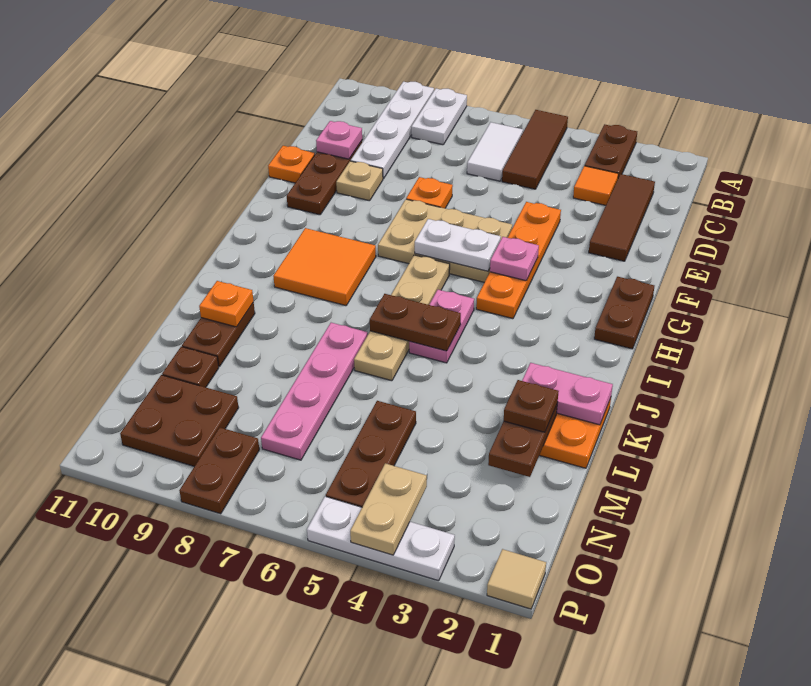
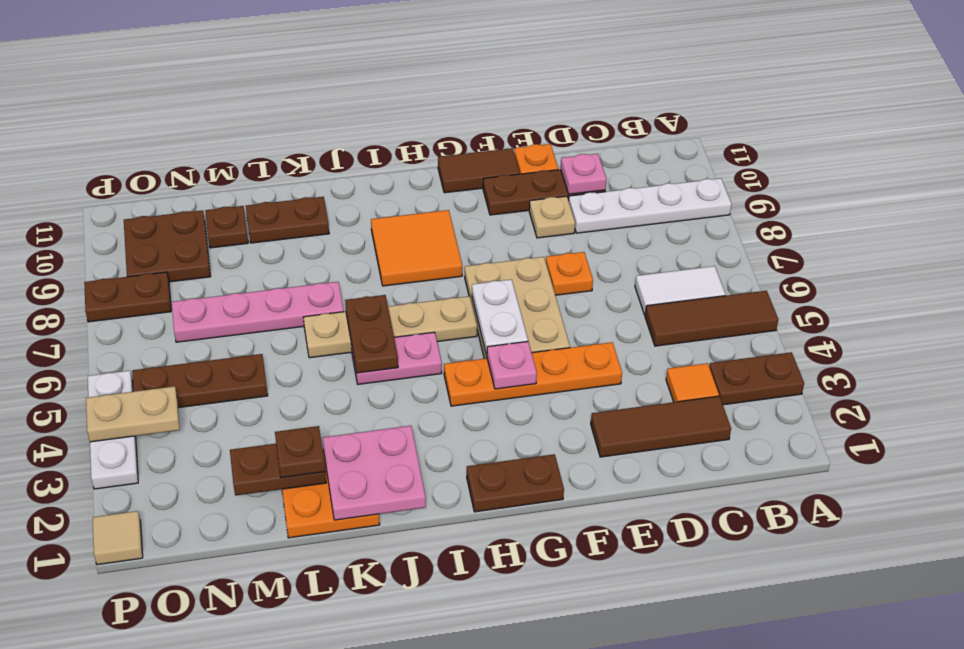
white plate A8:B8 level 1 -> none
none -> brown tile F11:G11 level 1
pink plate K1:K2 level 2 -> pink plate J1:K2 level 2
orange plate K10 level 2 -> none

